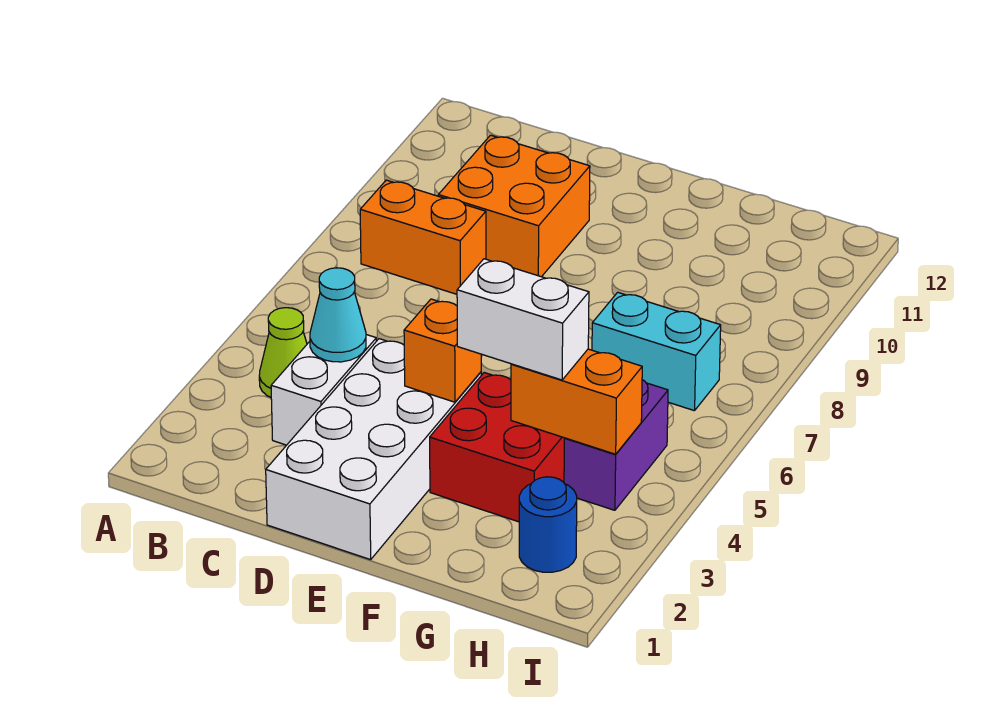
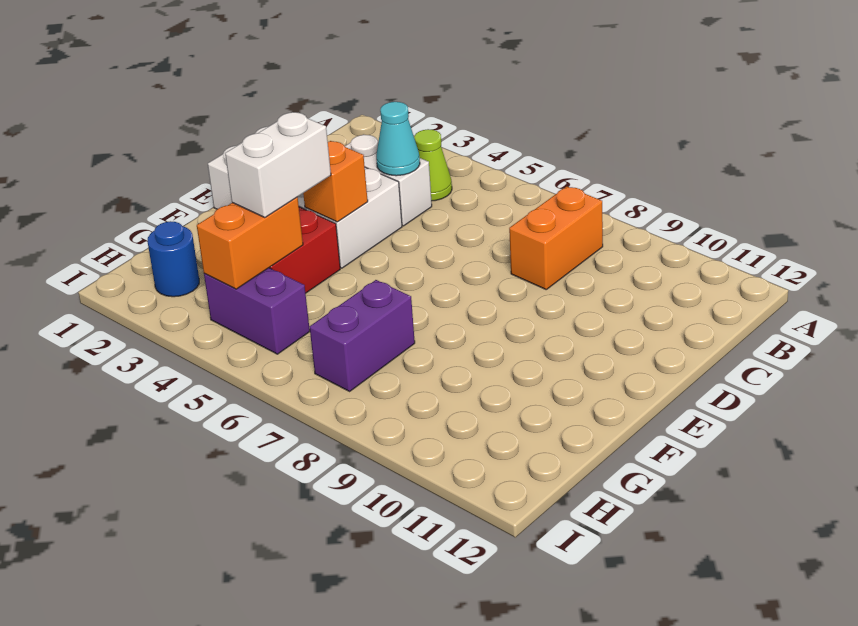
orange brick C9:D10 level 1 -> none
cyan brick G7:H7 level 1 -> purple brick G7:H7 level 1

